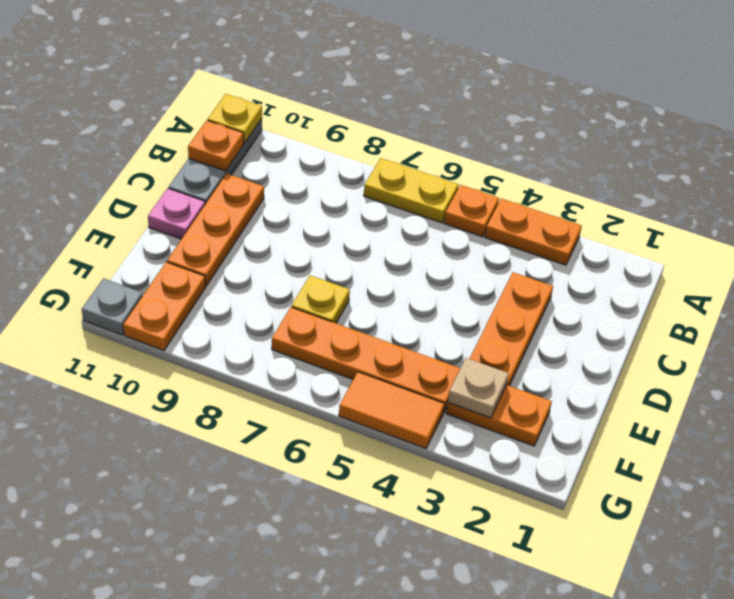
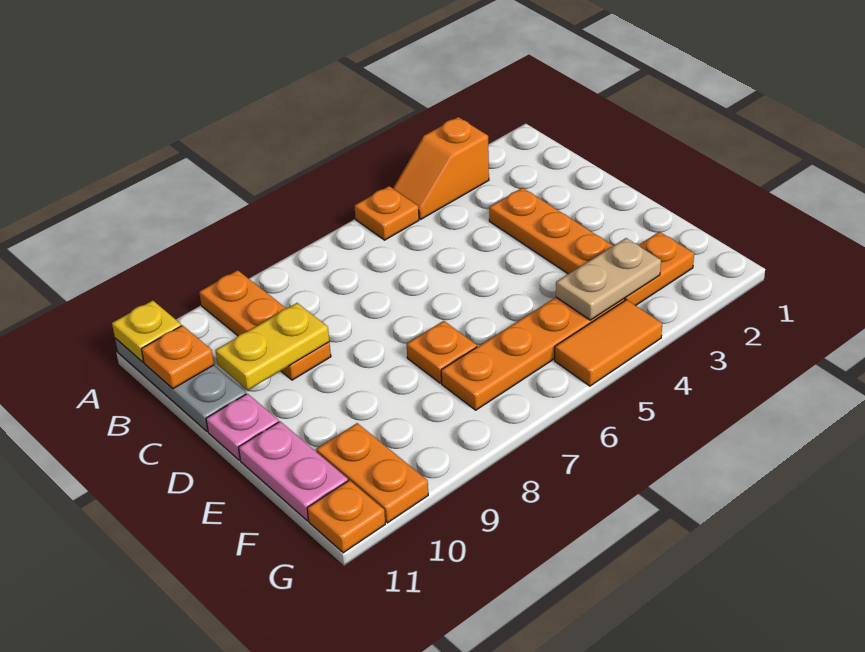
orange plate A3:A4 level 1 -> orange slope A3:A4 level 1 top 3
yellow plate A6:A7 level 1 -> yellow plate C9:C10 level 2
orange plate C10:E10 level 1 -> orange plate A9:C9 level 1
yellow plate E7 level 1 -> orange plate E7 level 1
none -> pink plate E11:F11 level 1
tan plate F3 level 2 -> tan plate F3:F4 level 2
grey plate G11 level 1 -> orange plate G11 level 1

